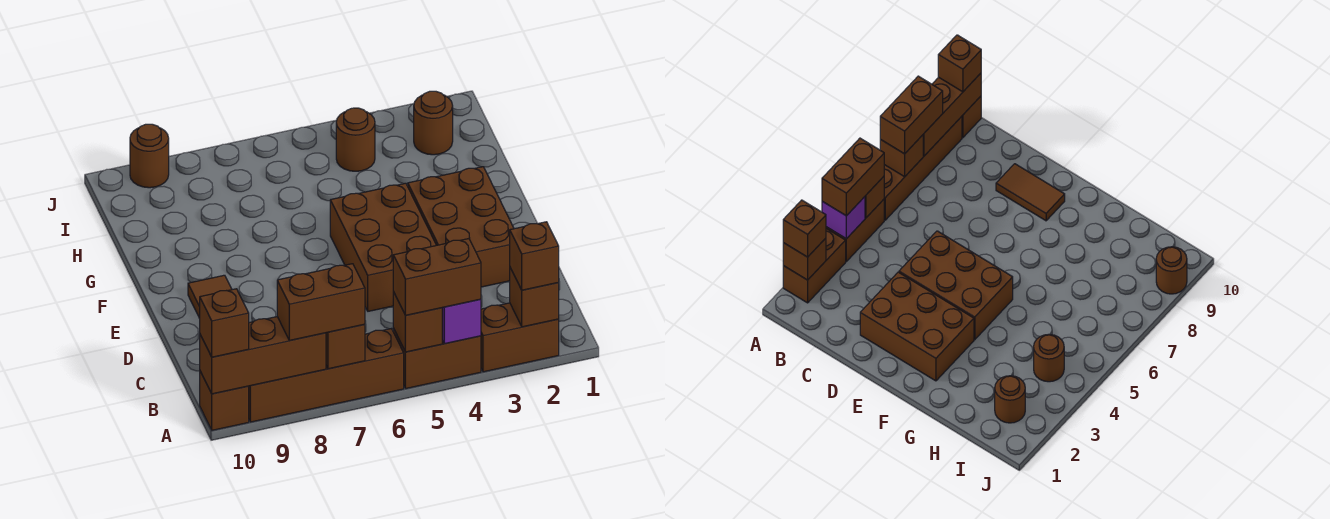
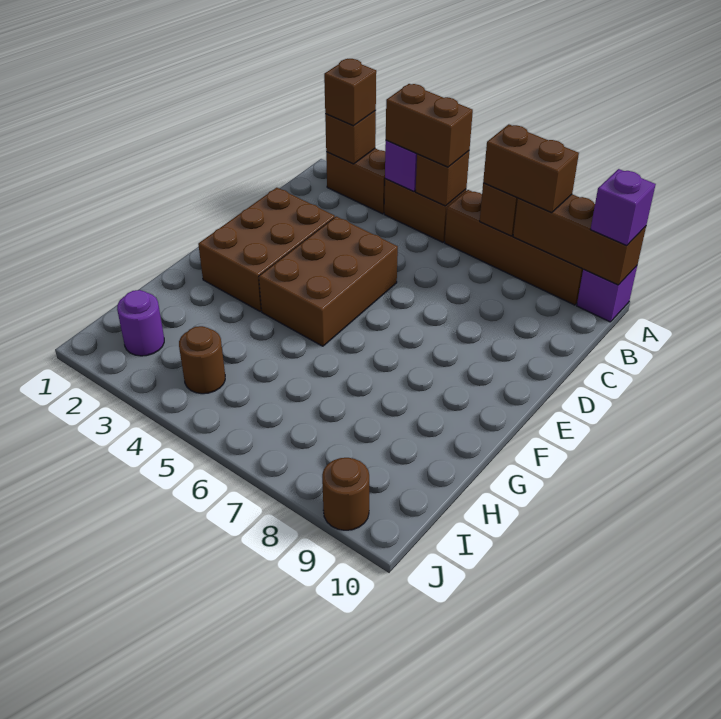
brown brick A10 level 1 -> purple brick A10 level 1
brown brick A10 level 3 -> purple brick A10 level 3
brown tile D9:E9 level 1 -> none
brown round brick I2 level 1 -> purple round brick I2 level 1

